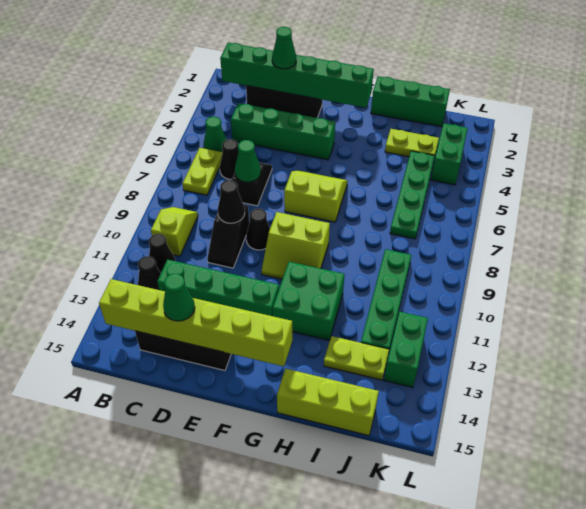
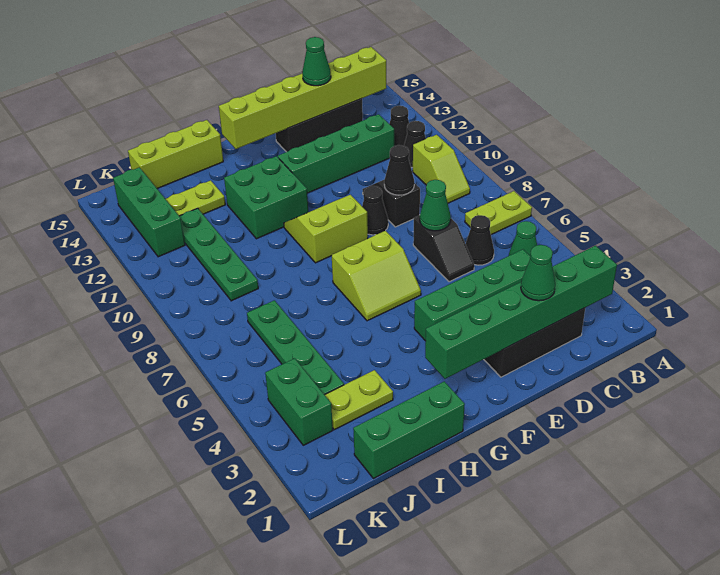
lime plate B6:B7 level 1 -> lime plate A7:B7 level 1
green brick K12:K13 level 1 -> green brick K12:K14 level 1

